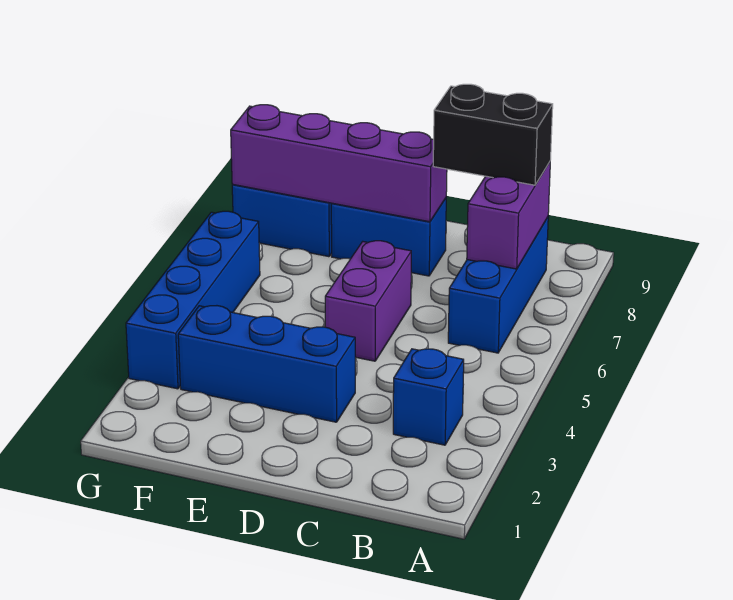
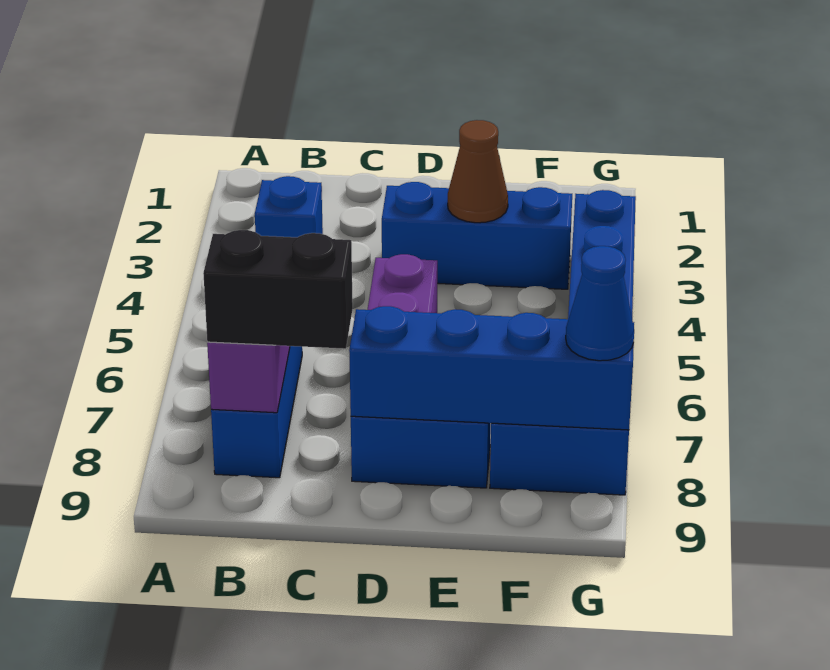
purple brick D8:G8 level 2 -> blue brick D8:G8 level 2
none -> brown cone E3 level 2
none -> blue cone G8 level 3

